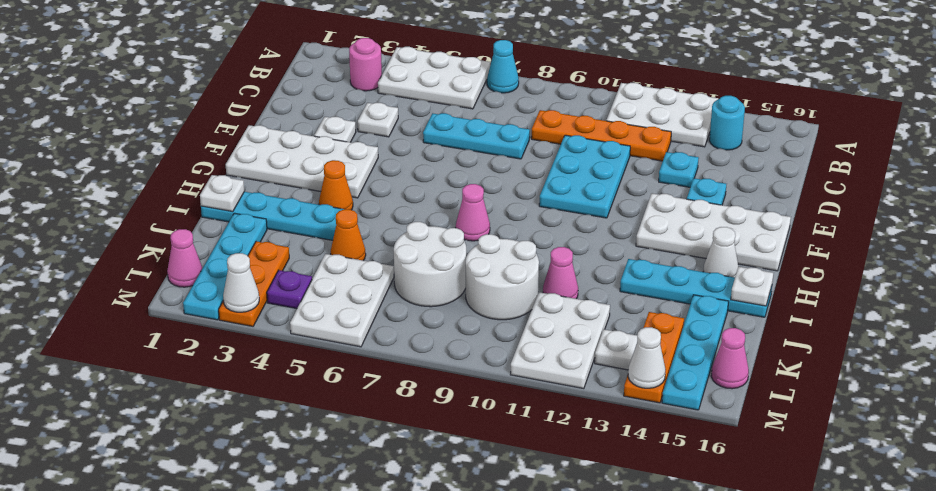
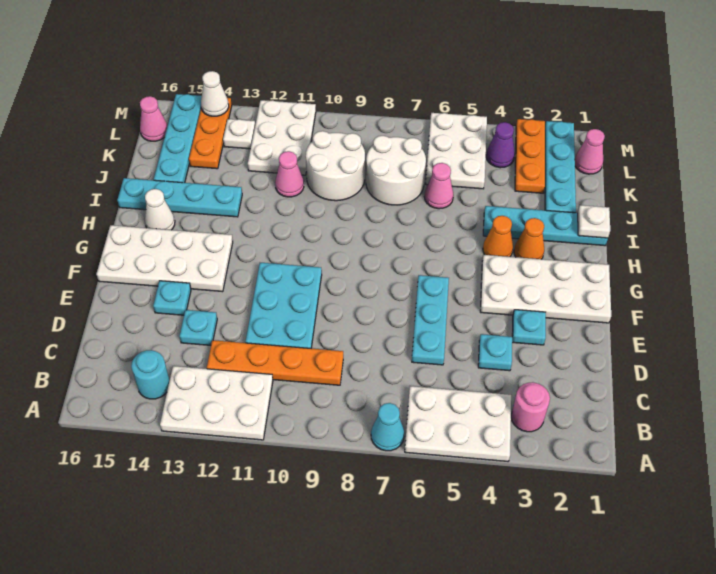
white plate D4 level 1 -> cyan plate D4 level 1
cyan plate D6:D8 level 1 -> cyan plate D6:F6 level 1
white plate E3 level 1 -> cyan plate E3 level 1
pink cone H8 level 1 -> pink cone J6 level 1
white plate I16 level 2 -> none
orange cone J5 level 1 -> orange cone H3 level 1
purple plate L4 level 1 -> purple cone L4 level 1
white cone M3 level 2 -> none

